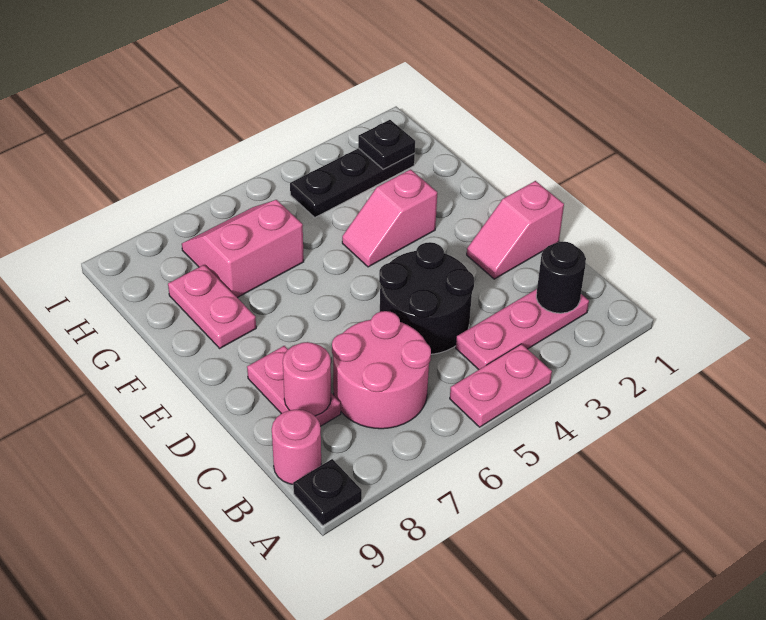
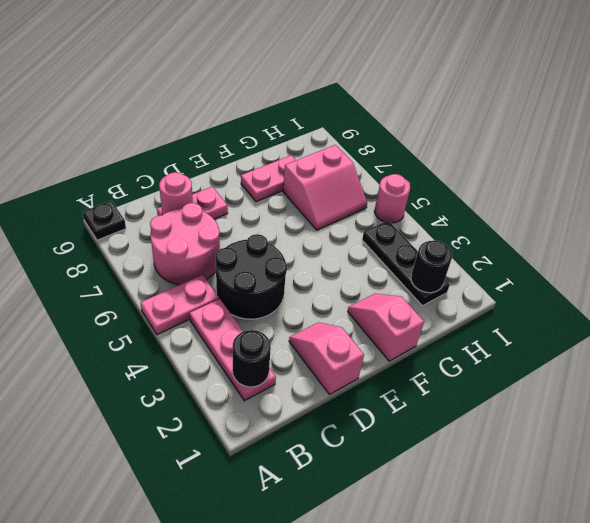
pink plate A4:A5 level 1 -> pink plate A5:B5 level 1
pink round brick B9 level 1 -> pink round brick I5 level 1
pink slope F3:F4 level 1 top 3 -> pink slope F1:F2 level 1 top 1
pink slope G6:H7 level 1 top G -> pink slope G6:H7 level 1 top 7
black plate H2 level 2 -> black round brick H2 level 2

